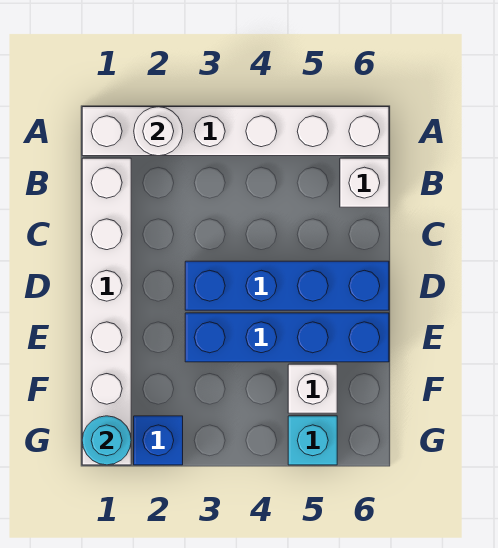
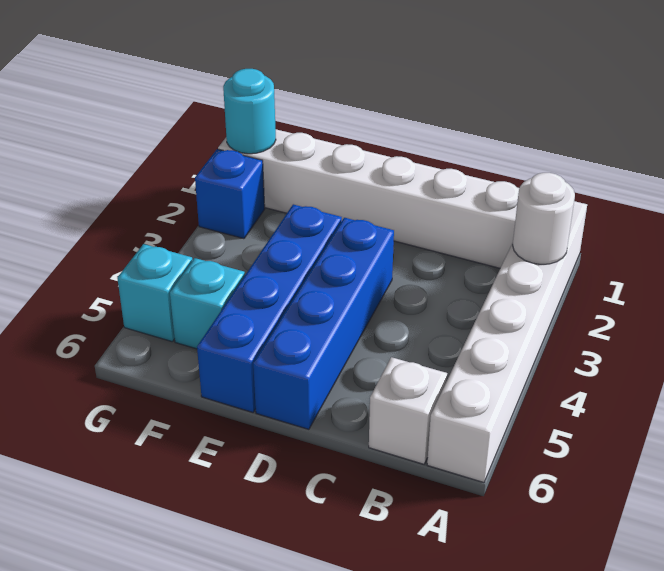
white brick F5 level 1 -> cyan brick F5 level 1

